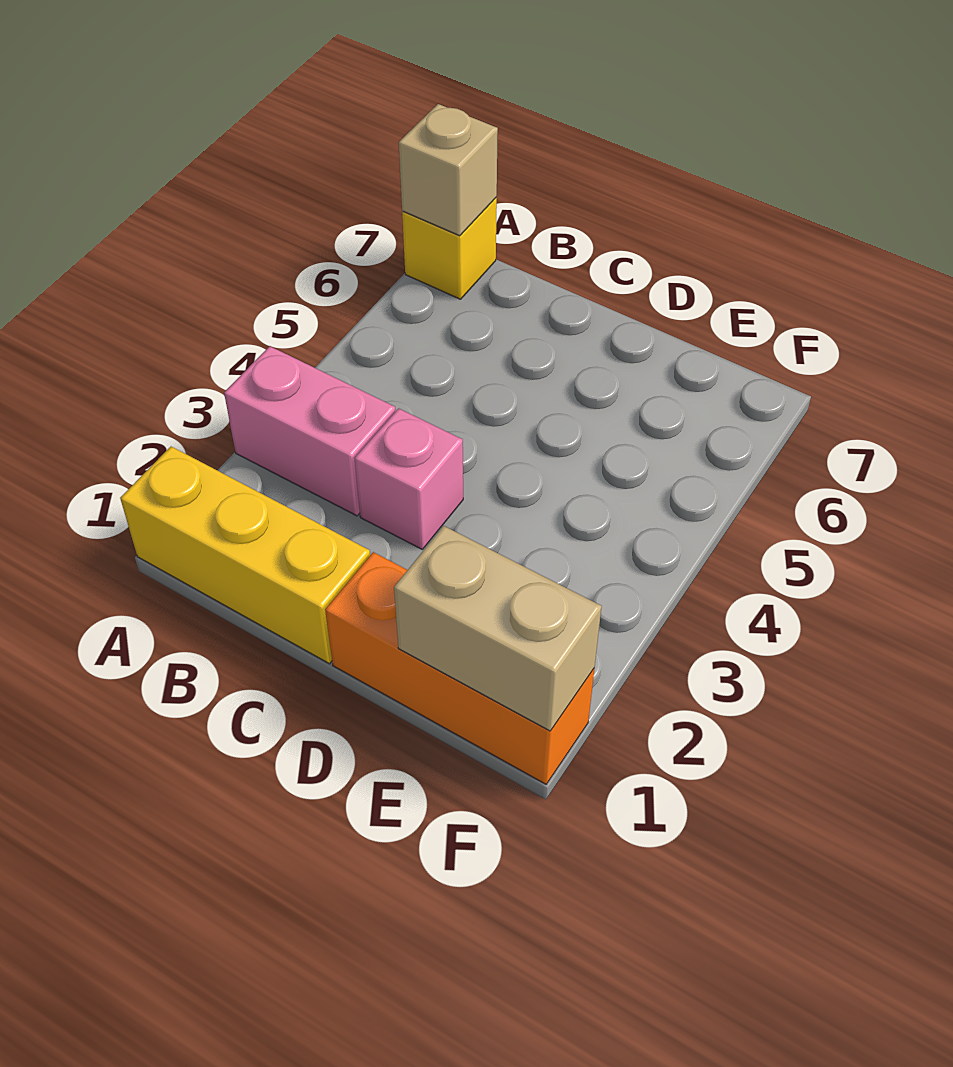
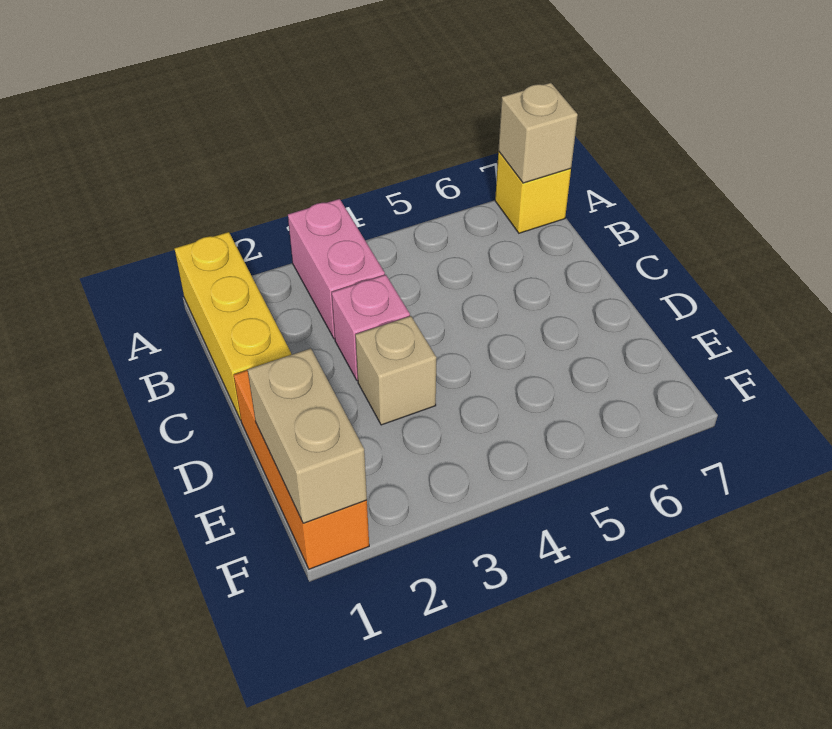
none -> tan brick D3 level 1

